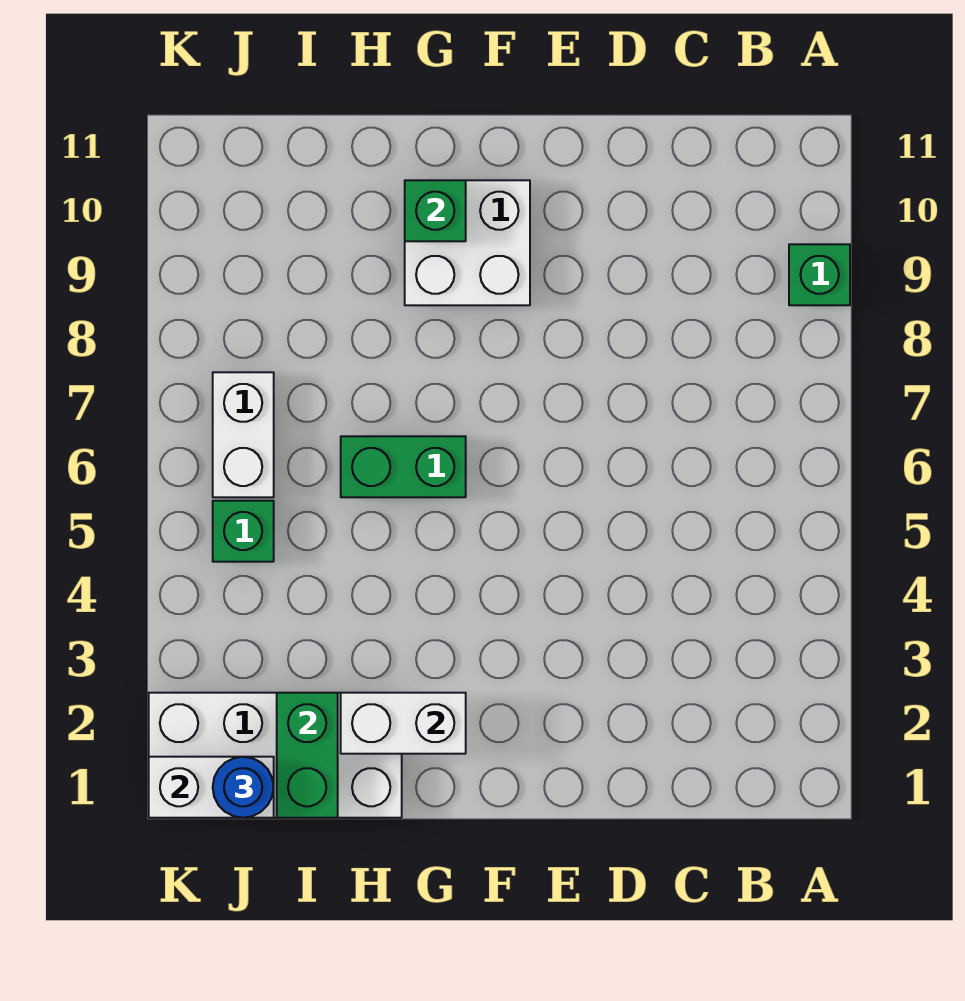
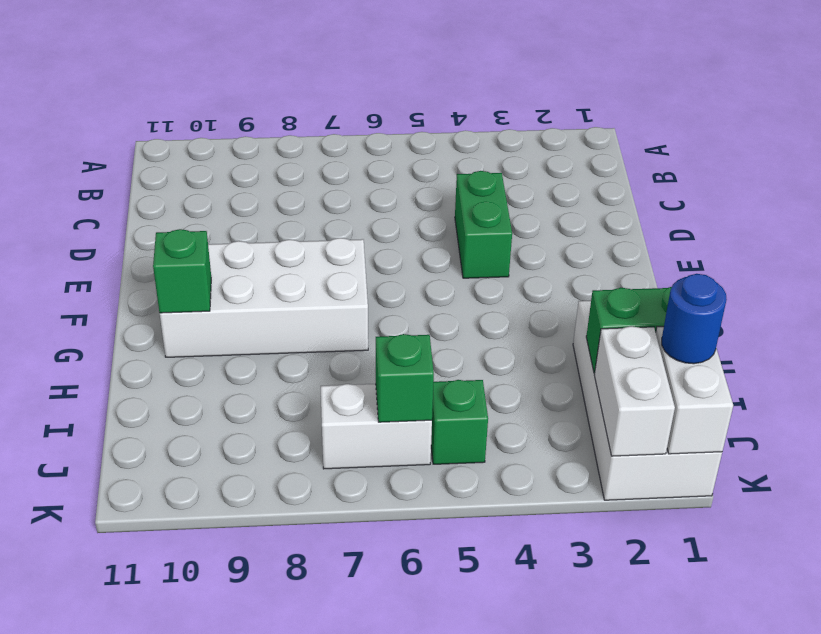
green brick A9 level 1 -> green brick J6 level 2
white brick F9:G10 level 1 -> white brick F7:G10 level 1
white brick G2:H2 level 2 -> white brick J2:K2 level 2
green brick G6:H6 level 1 -> green brick D4:E4 level 1

